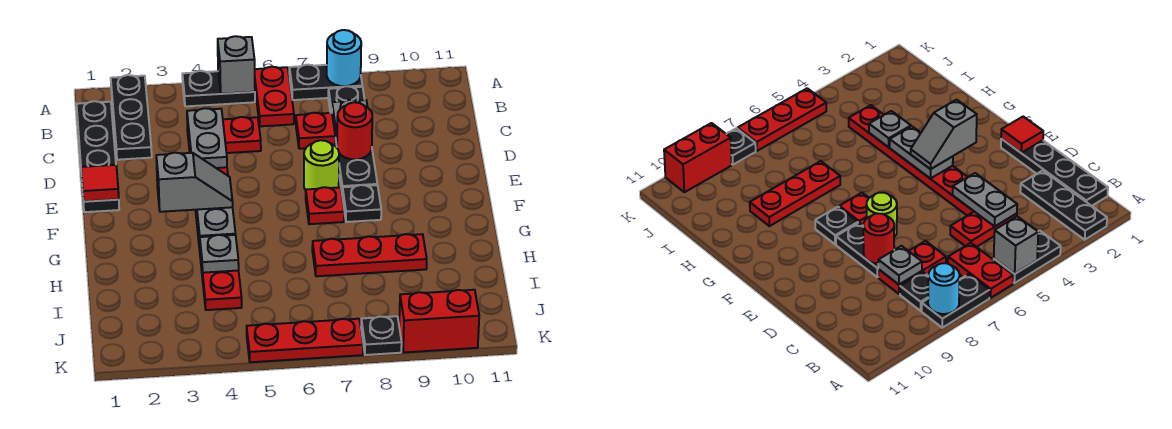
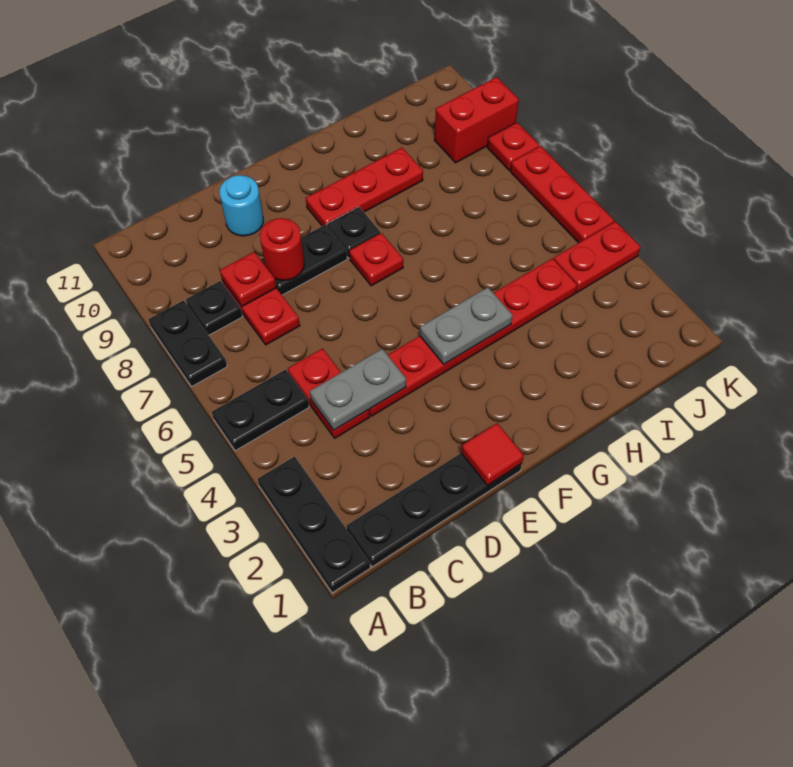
black plate A2:C2 level 1 -> black plate A1:A3 level 1
black plate A4:A5 level 1 -> black plate A5:B5 level 1
grey brick A5 level 2 -> none
red plate A6:B6 level 1 -> red plate J4:K4 level 1
cyan round brick A8 level 2 -> cyan round brick D10 level 1
grey plate C8 level 2 -> red plate C8 level 2
lime round brick E7 level 1 -> none
grey slope F3:F4 level 3 top 3 -> none
grey plate H4 level 2 -> none
red plate H7:H9 level 1 -> red plate F9:H9 level 1
black plate K8 level 1 -> red plate K8 level 1
red brick K9:K10 level 1 -> red brick J9:K9 level 1

